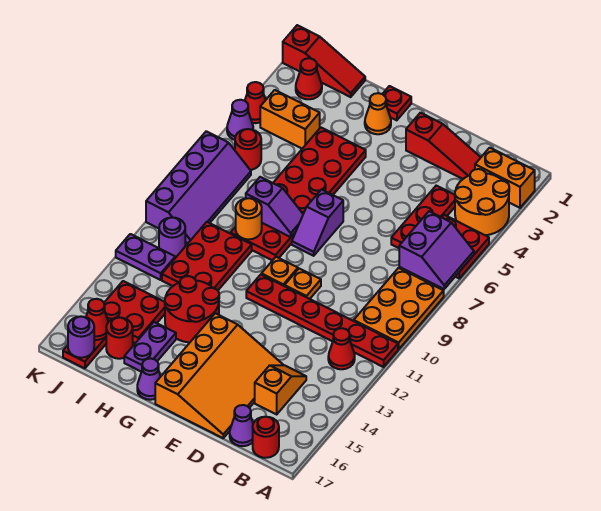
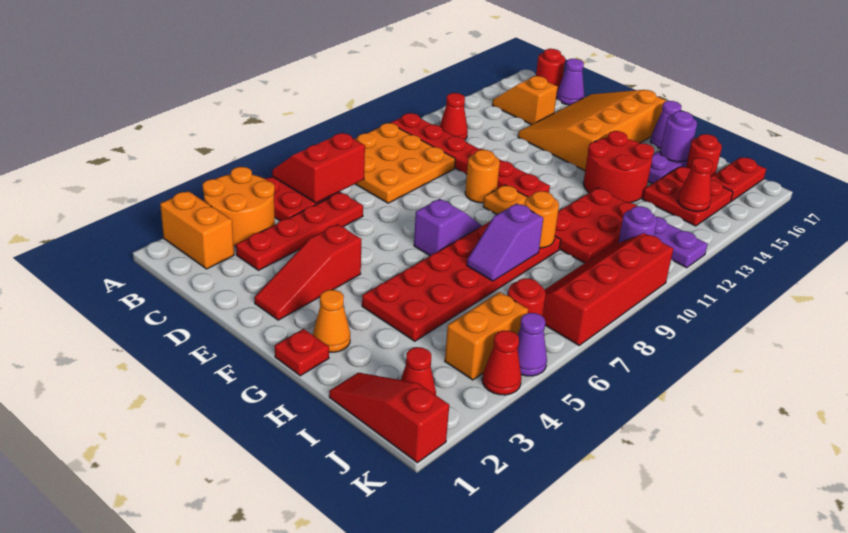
purple slope A6:B7 level 2 top B -> red slope A6:B7 level 2 top B
orange plate A8:B10 level 1 -> orange plate A8:C10 level 1
red slope C2:E2 level 1 top E -> red slope E2:E4 level 1 top 4
red plate C4:C6 level 1 -> red plate C3:C6 level 1
orange slope C14:C15 level 1 top 15 -> orange slope B15:C15 level 1 top C
orange plate E10 level 1 -> orange round brick E10 level 1
purple slope G8:H8 level 2 top H -> purple slope H7:H8 level 2 top 8
orange brick I4:J4 level 1 -> orange brick J4:J5 level 1
purple slope J7:K10 level 1 top K -> red slope J7:K10 level 1 top K
red cone J16 level 2 -> red cone J14 level 2
purple round brick J17 level 2 -> purple round brick H16 level 2

